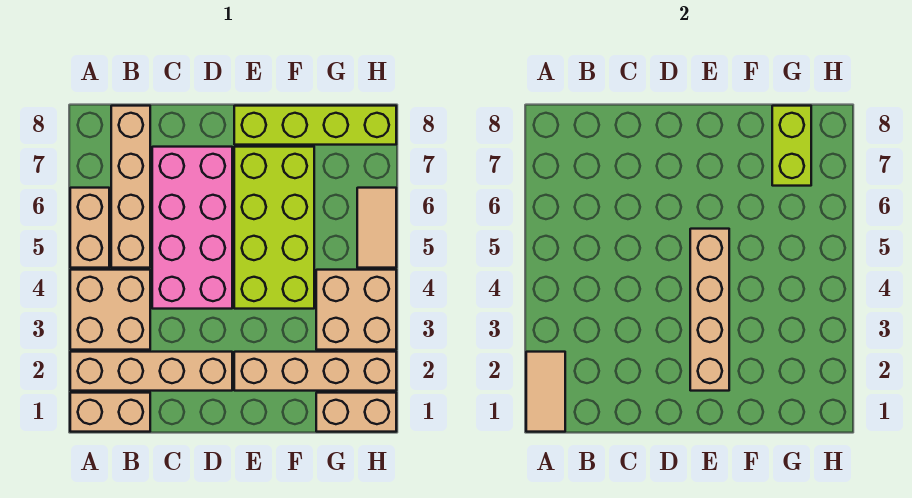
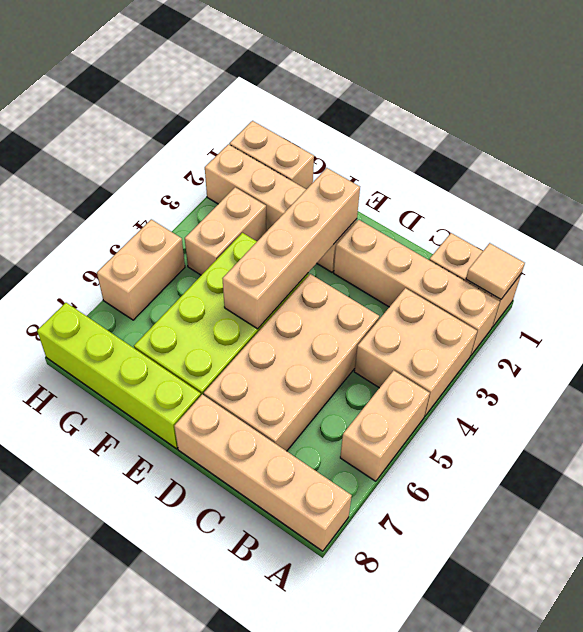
tan tile A1:A2 level 2 -> tan tile A1 level 2
tan brick B5:B8 level 1 -> tan brick A8:D8 level 1
pink brick C4:D7 level 1 -> tan brick C4:D7 level 1
tan brick G3:H4 level 1 -> tan brick G3:G4 level 1
lime brick G7:G8 level 2 -> none
tan tile H5:H6 level 1 -> tan brick H5:H6 level 1

